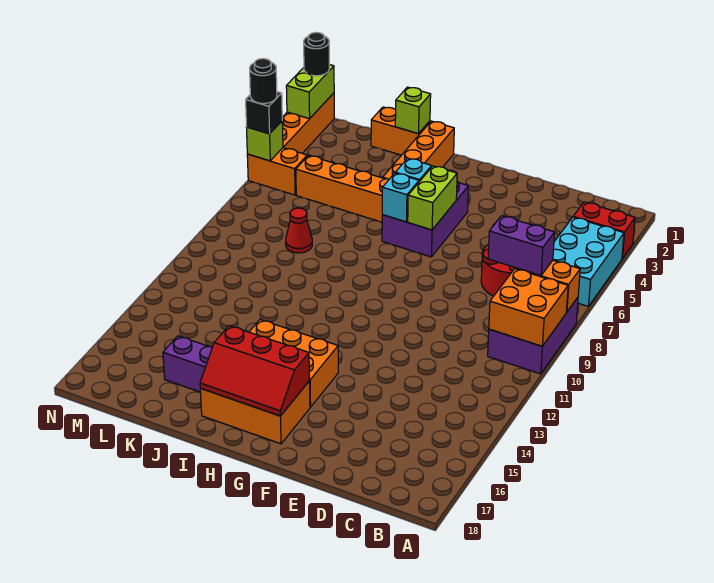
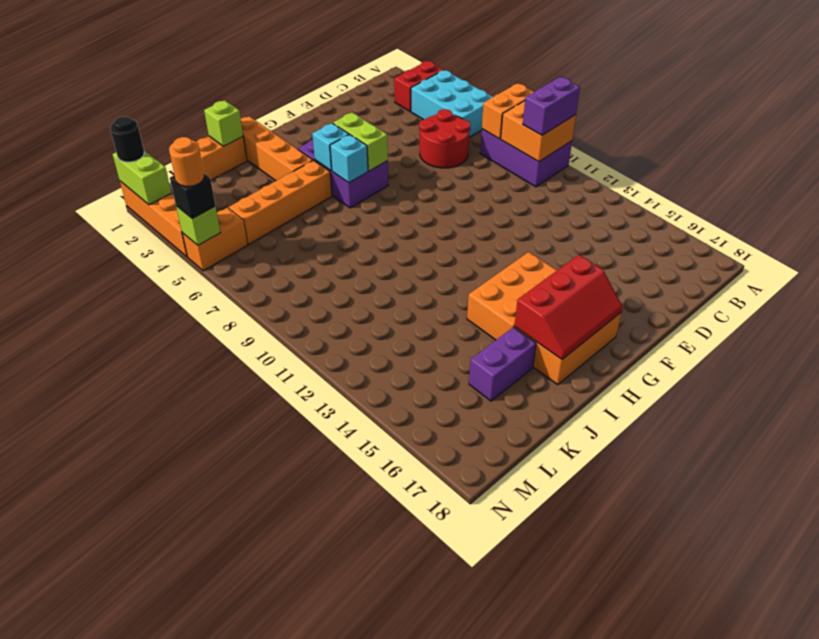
purple brick B8:C8 level 3 -> purple brick A10:B10 level 3
red cone K8 level 1 -> none
black round brick N5 level 4 -> orange round brick N5 level 4

